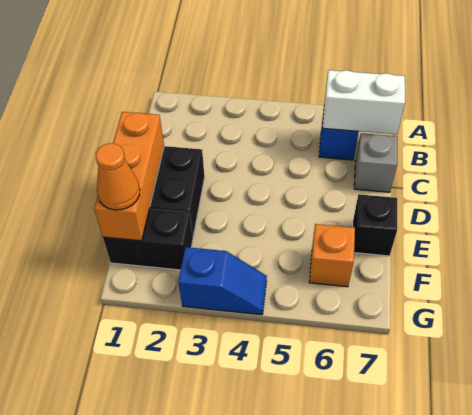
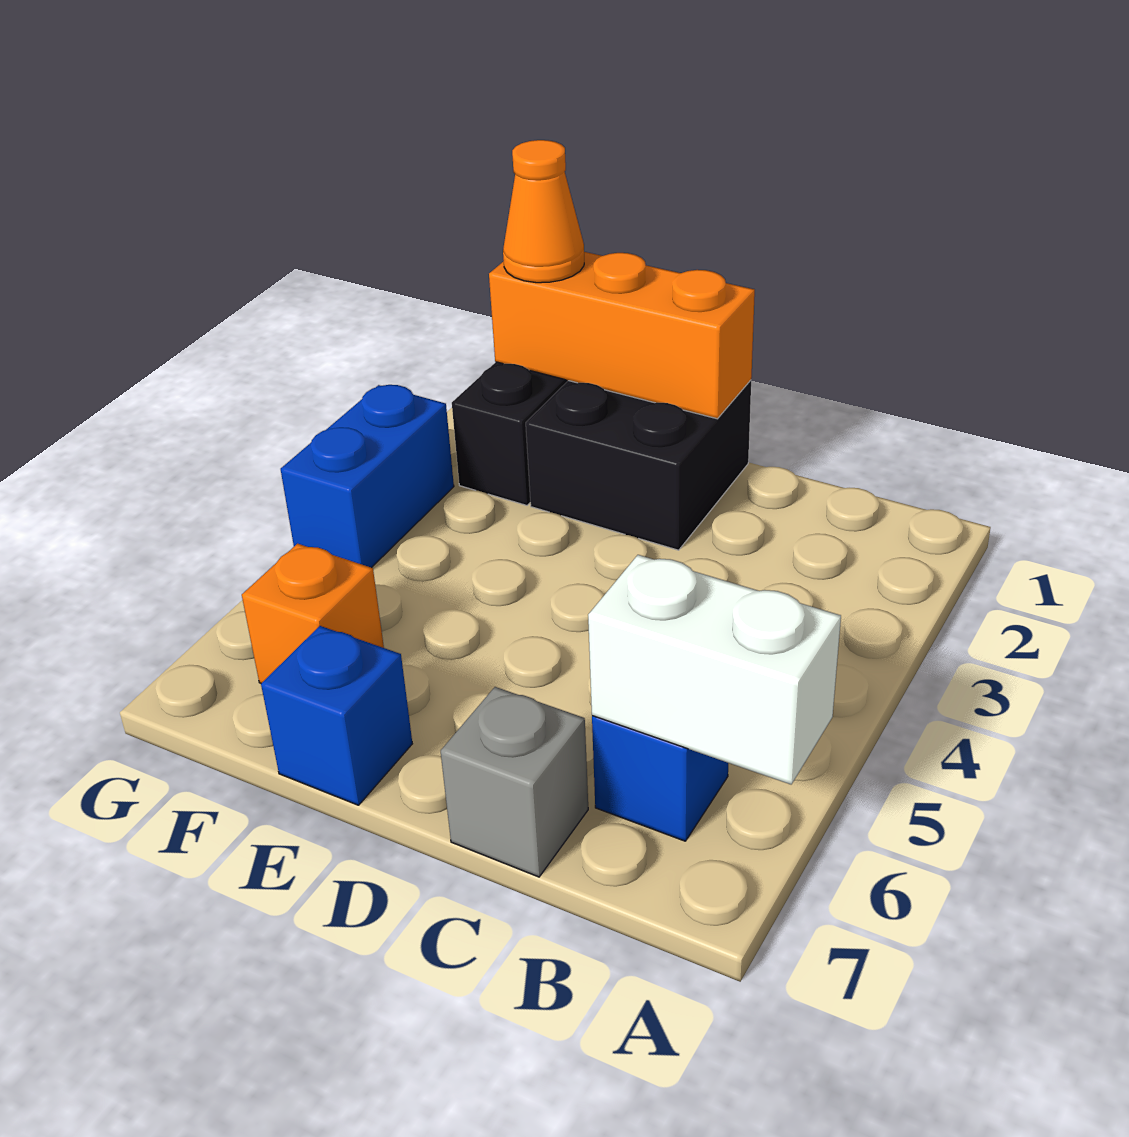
white brick B6:B7 level 2 -> white brick A6:B6 level 2
black brick E7 level 1 -> blue brick E7 level 1
blue slope G3:G4 level 1 top 3 -> blue brick G3:G4 level 1

